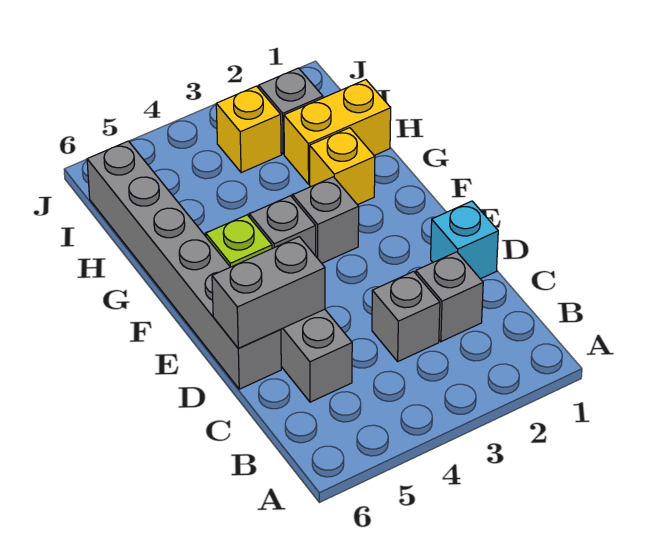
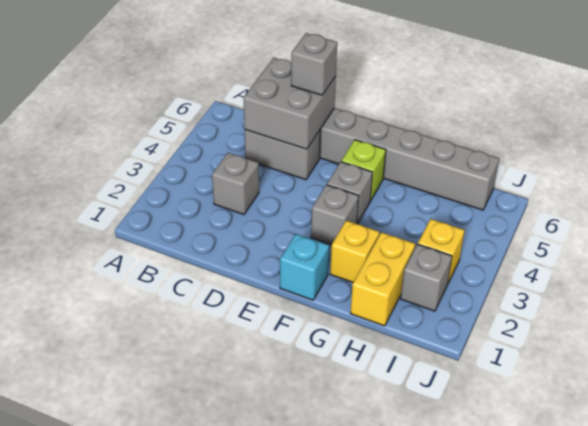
grey brick C2 level 1 -> grey brick D6 level 3
cyan brick D1 level 1 -> cyan brick F1 level 1
grey brick D5:D6 level 2 -> grey brick C5:D6 level 2

